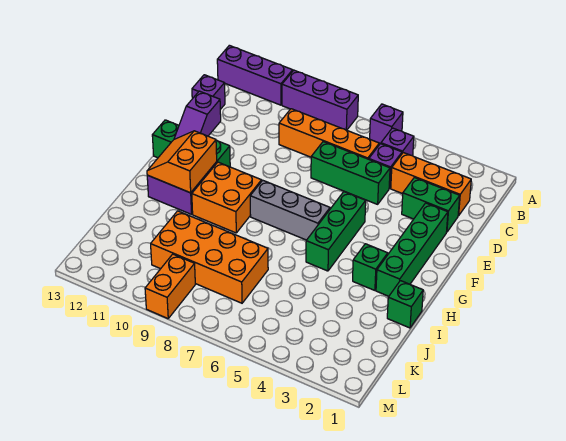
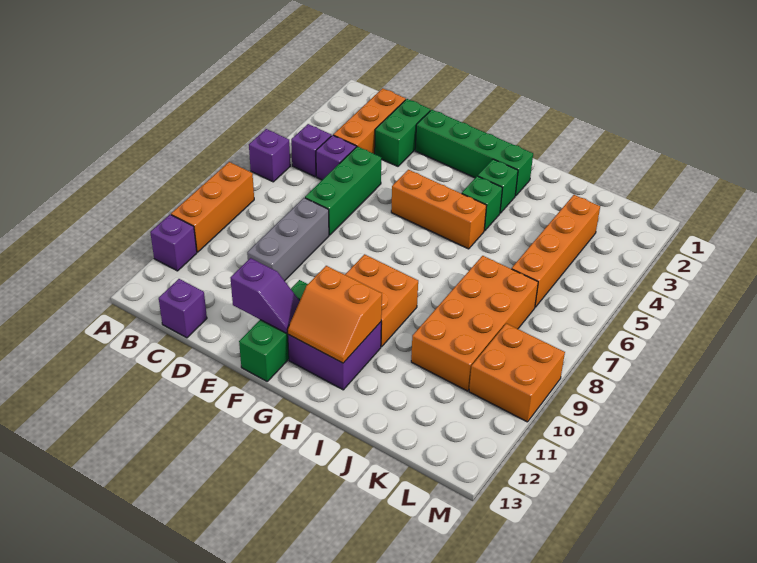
purple brick A8:A10 level 1 -> orange brick A8:A10 level 1
purple brick A11:A13 level 1 -> purple brick A11 level 1
orange brick C6:C9 level 1 -> orange brick K3:K6 level 1
green brick F5:H5 level 1 -> orange brick F5:H5 level 1
grey brick G6:G8 level 1 -> grey brick D8:D10 level 1
green brick I1 level 1 -> green brick H4 level 1
orange brick L9:M9 level 1 -> orange brick L9:M10 level 1

